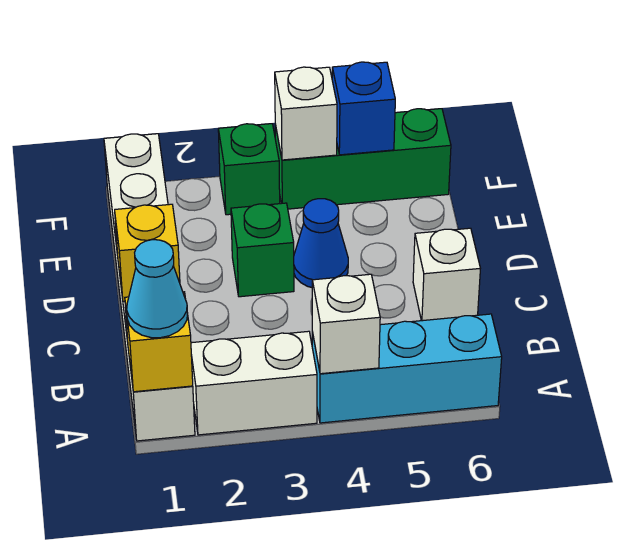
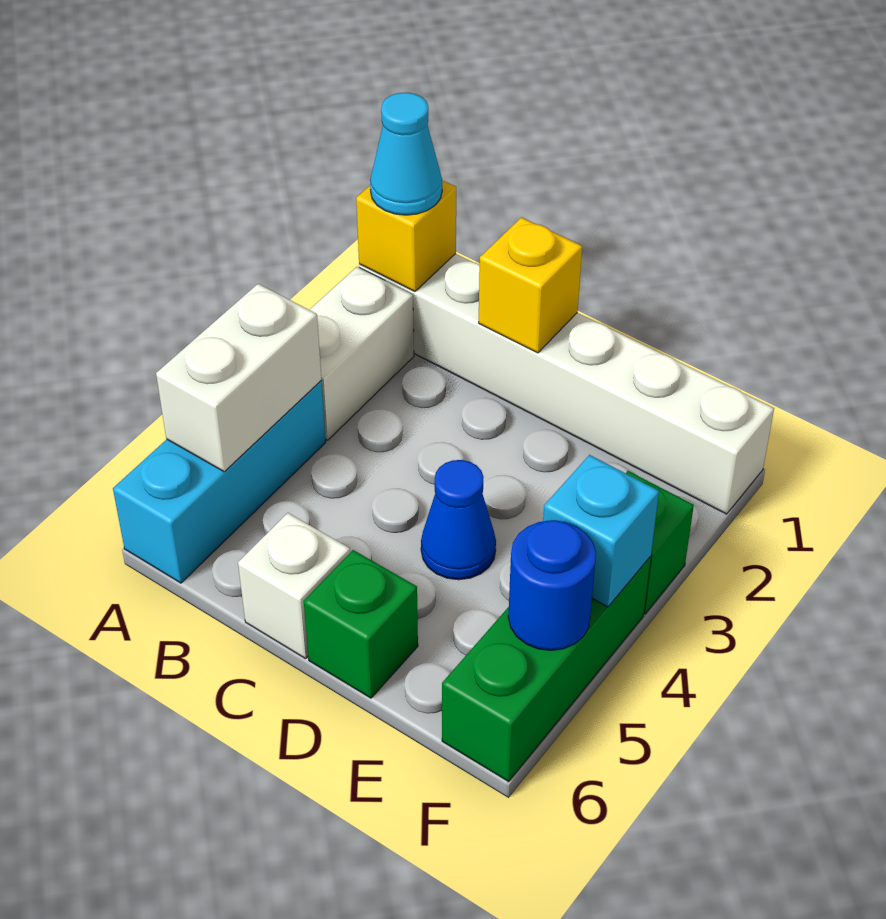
white brick A4 level 2 -> white brick A4:A5 level 2
green brick D3 level 1 -> green brick D6 level 1
white brick F4 level 2 -> cyan brick F4 level 2
blue brick F5 level 2 -> blue round brick F5 level 2

